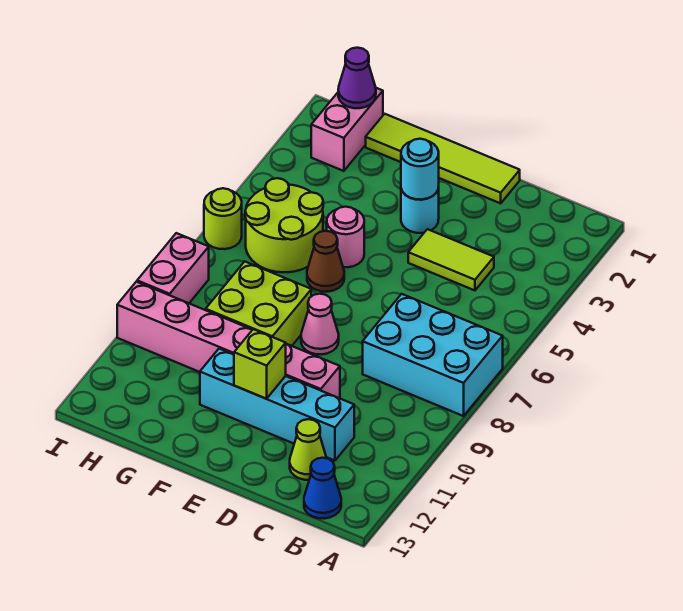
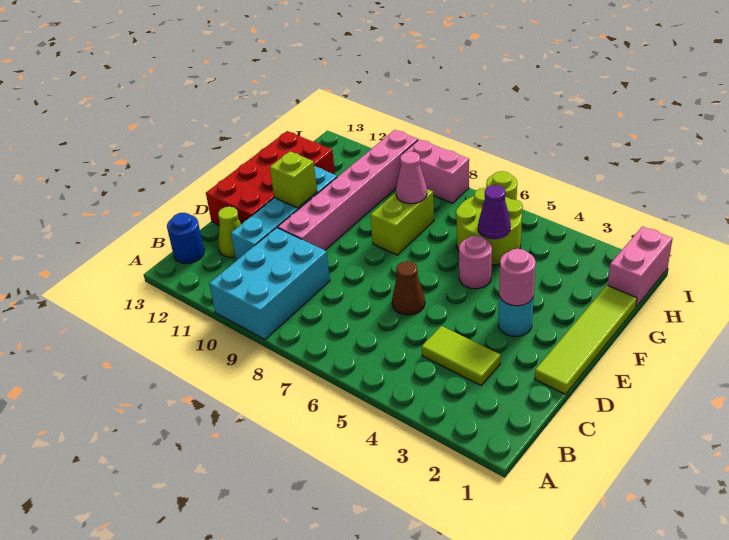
cyan brick A7:C8 level 1 -> cyan brick A9:C10 level 1
blue cone B13 level 1 -> blue round brick B13 level 1
lime tile C4:D4 level 1 -> lime tile C3:C4 level 1
none -> red brick D12:G13 level 1
cyan round brick E3 level 2 -> pink round brick E3 level 2
pink cone E8 level 1 -> pink cone G8 level 2
brown cone F6 level 1 -> brown cone D6 level 1
lime brick F8:G9 level 1 -> lime brick F8:G8 level 1
pink brick H1:H2 level 1 -> pink brick H1:I1 level 1
purple cone H1 level 2 -> purple cone G5 level 2

